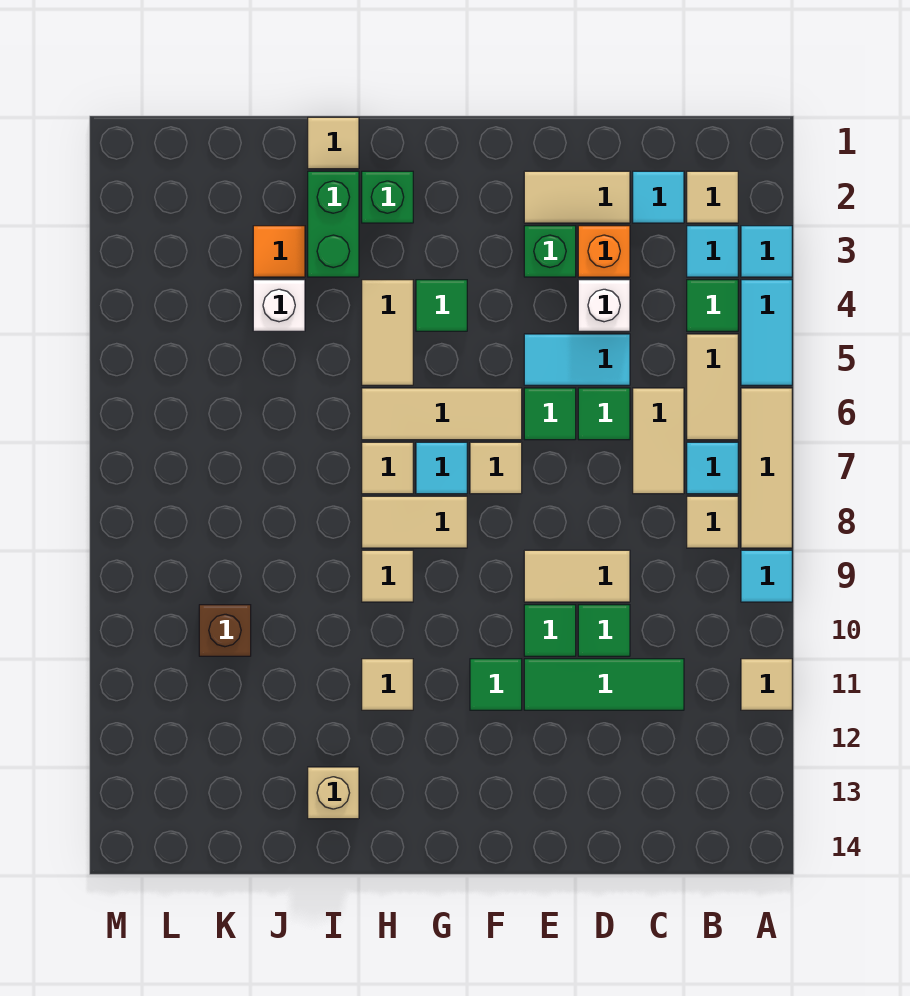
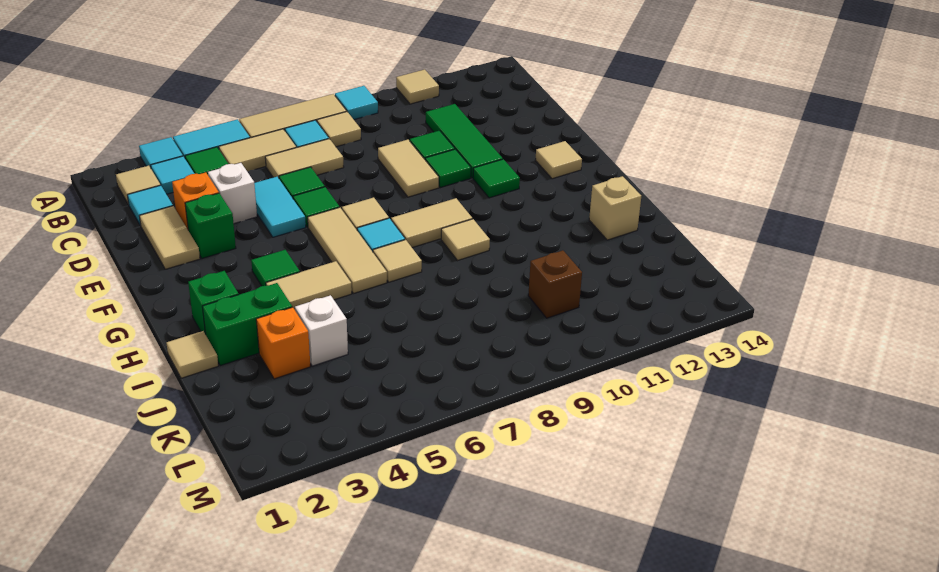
tan tile G8:H8 level 1 -> tan tile G8:G9 level 1
tan tile H11 level 1 -> tan tile F13 level 1
orange tile J3 level 1 -> orange brick J3 level 1

